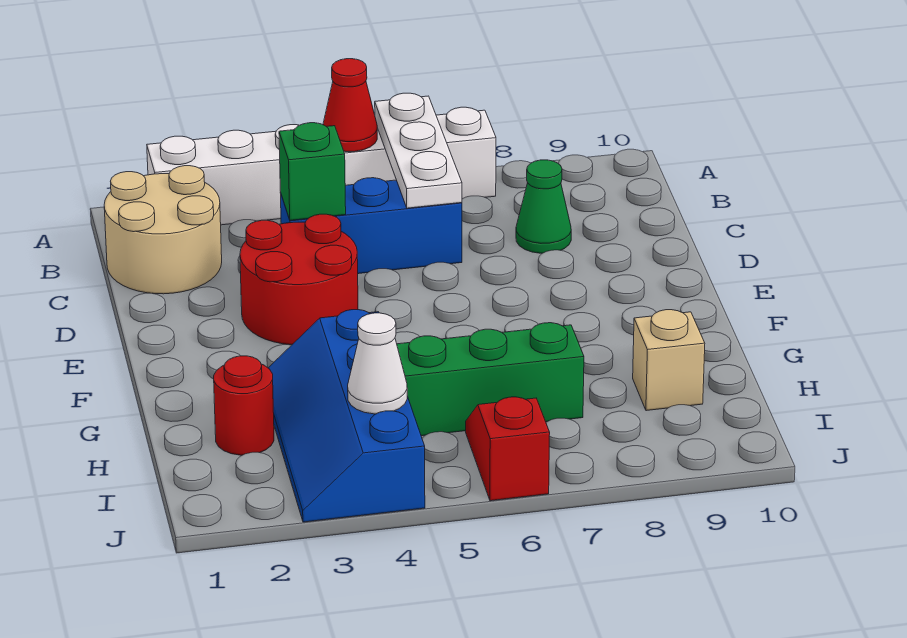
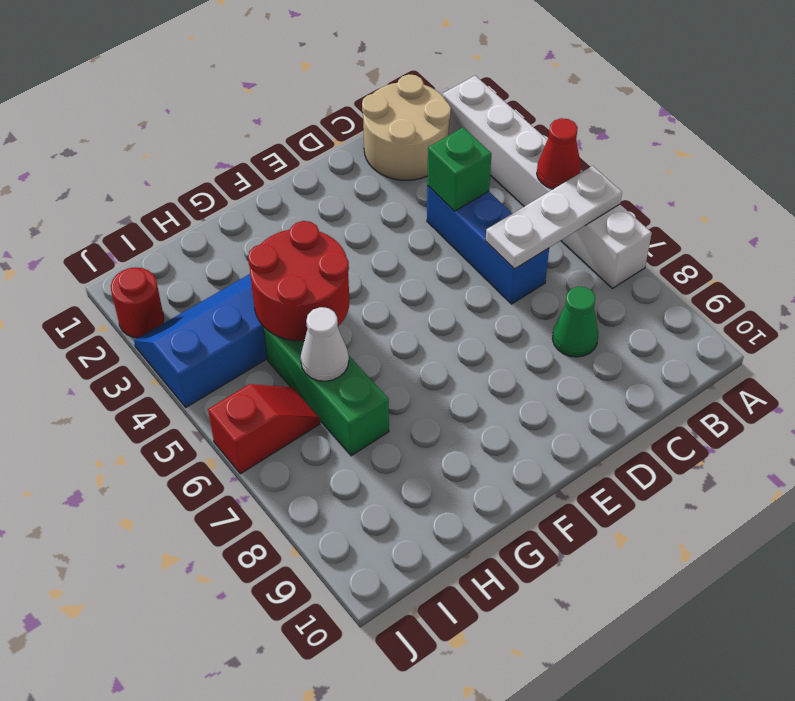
red round brick D3:E4 level 1 -> red round brick G4:H5 level 2
red round brick H2 level 1 -> red round brick J2 level 1
tan brick H9 level 1 -> none
white cone I4 level 2 -> white cone H6 level 2

